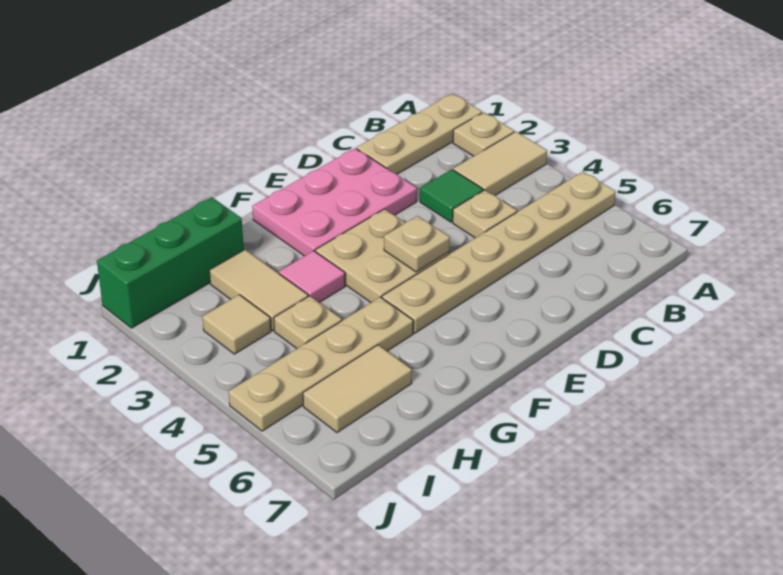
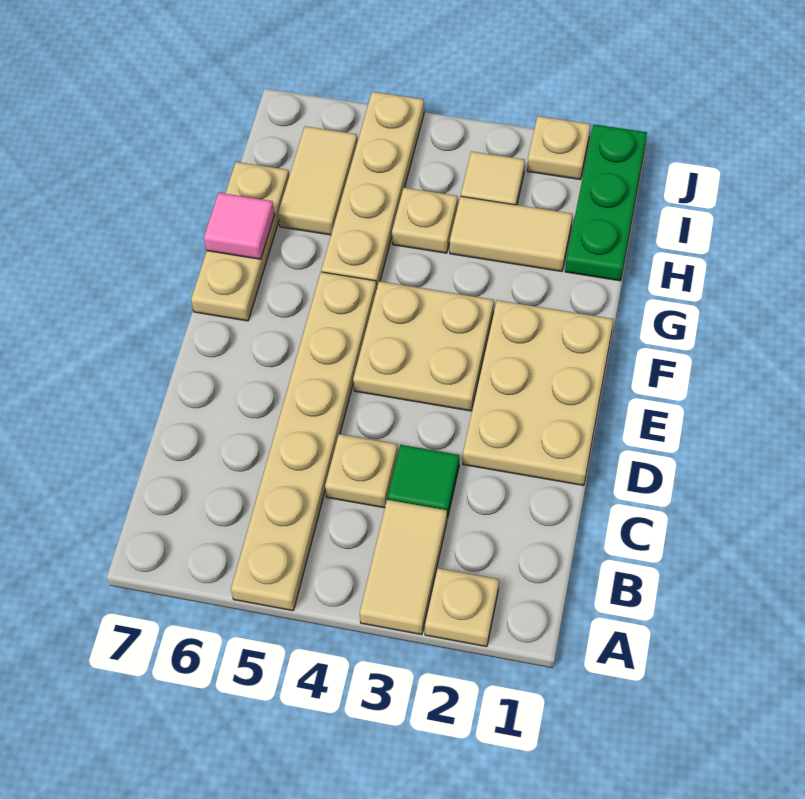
tan plate A1:C1 level 1 -> tan plate F7:H7 level 1
pink plate D1:F2 level 1 -> tan plate D1:F2 level 1
tan plate E4 level 2 -> tan plate J2 level 1
pink tile G3 level 1 -> pink tile G7 level 2
green brick H1:J1 level 1 -> green plate H1:J1 level 1

